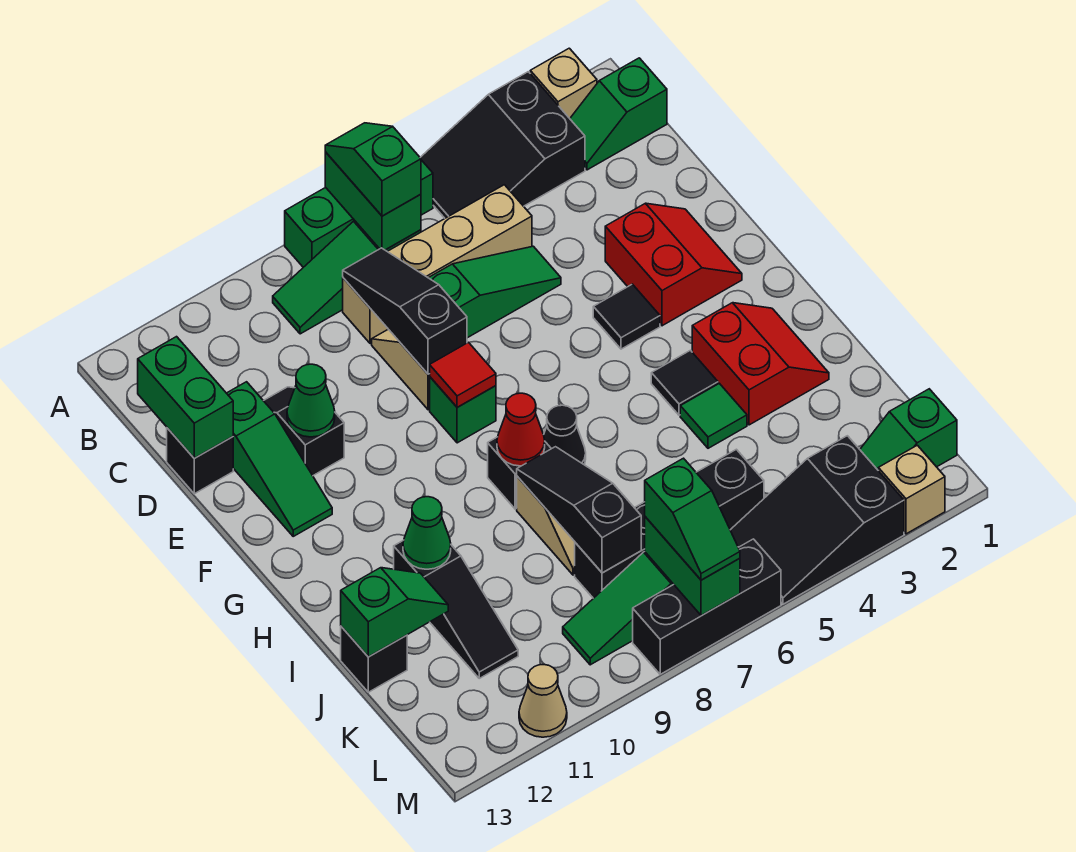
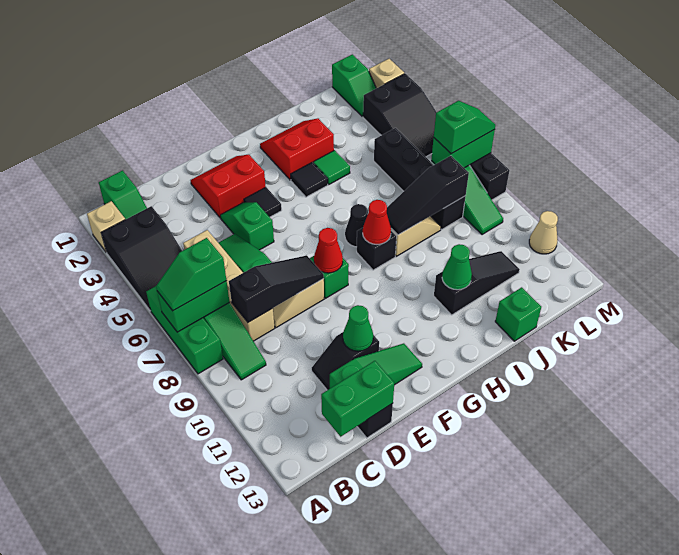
black slope C8:E8 level 2 top E -> black slope C8:E8 level 2 top C
red tile F8 level 2 -> red cone F8 level 2
green slope J12:J13 level 2 top 13 -> green slope E4:E5 level 1 top 5
black brick J13 level 1 -> green brick J13 level 1

